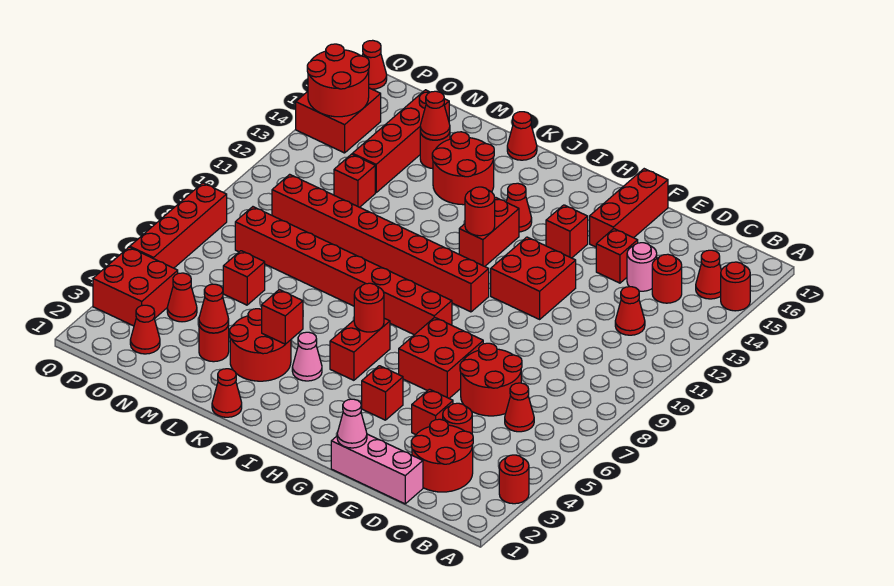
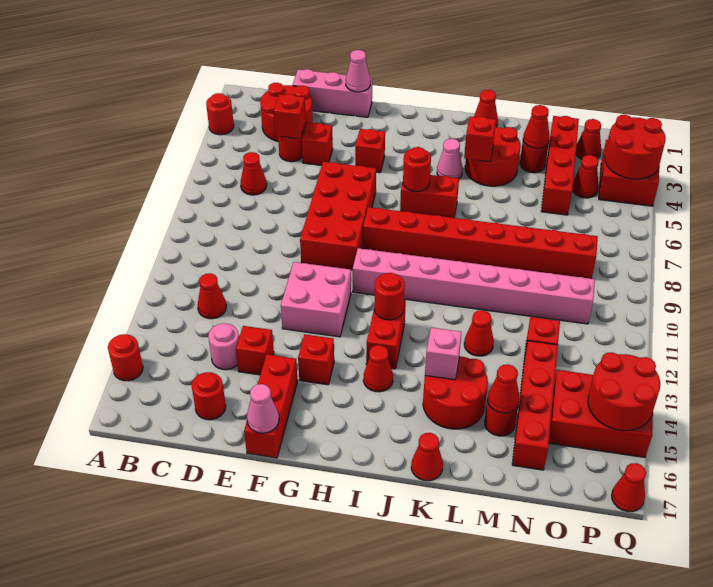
red cone B15 level 1 -> red cone L12 level 1
red round brick C14 level 1 -> red round brick D16 level 1
red round brick D6:E7 level 1 -> red round brick P3:Q4 level 2
red brick F6:G7 level 1 -> red brick F6:G9 level 1
red brick F11:G12 level 1 -> pink brick F11:G12 level 1
none -> pink cone F17 level 2
red brick H10:O10 level 1 -> pink brick H10:O10 level 1
red brick I5:I6 level 1 -> red brick I6:J6 level 1
none -> pink brick K14 level 2
red brick N6 level 1 -> red brick D4 level 2
red brick P14:Q15 level 1 -> red brick O14:Q15 level 1
red brick Q5:Q8 level 1 -> red brick N2:N5 level 1

